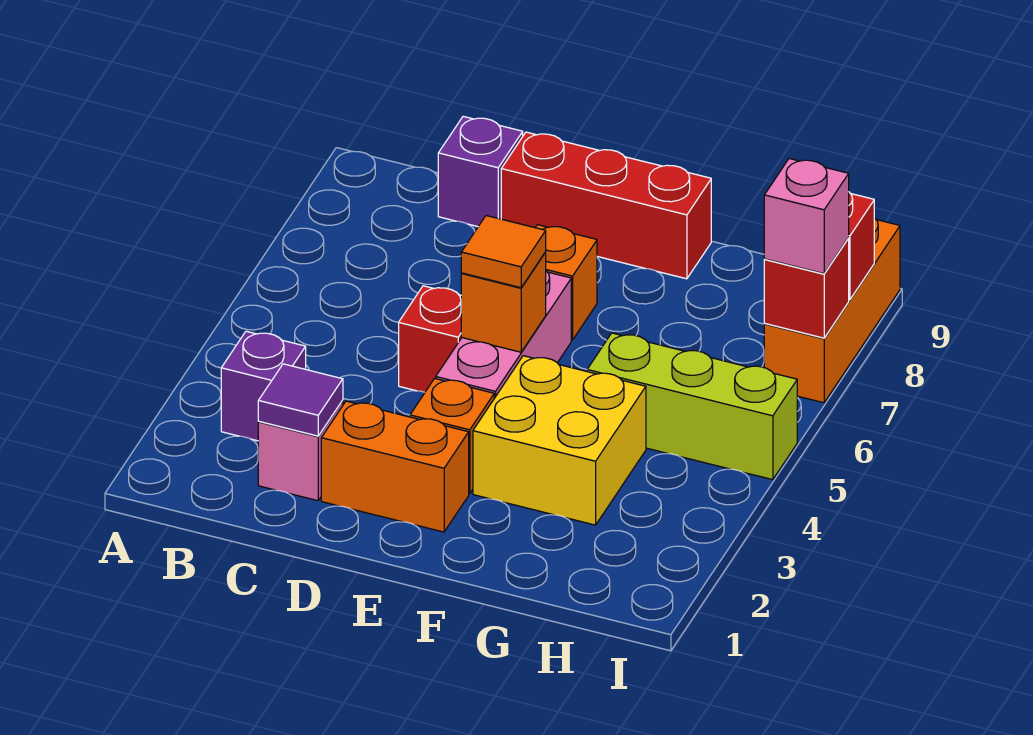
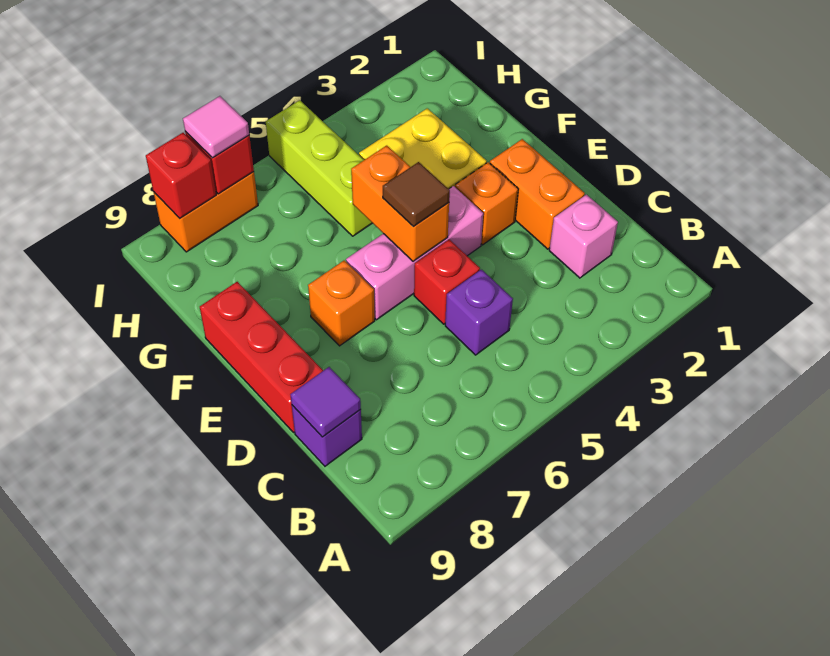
purple brick B3 level 1 -> purple brick C5 level 1
purple tile C2 level 2 -> purple tile C9 level 2
orange brick E5 level 2 -> orange brick E5:F5 level 2
orange tile E5 level 3 -> brown tile E5 level 3
orange brick I7:I9 level 1 -> orange brick I7:I8 level 1
pink brick I7 level 3 -> pink tile I7 level 3

